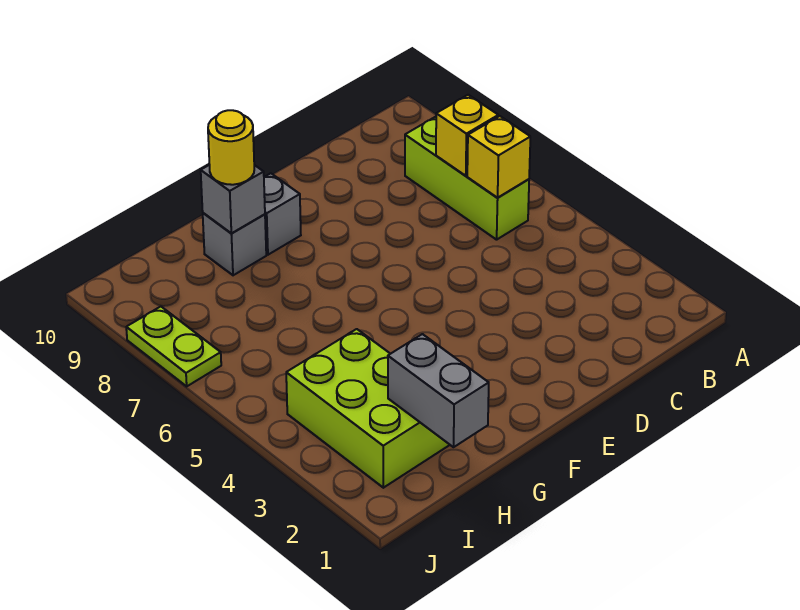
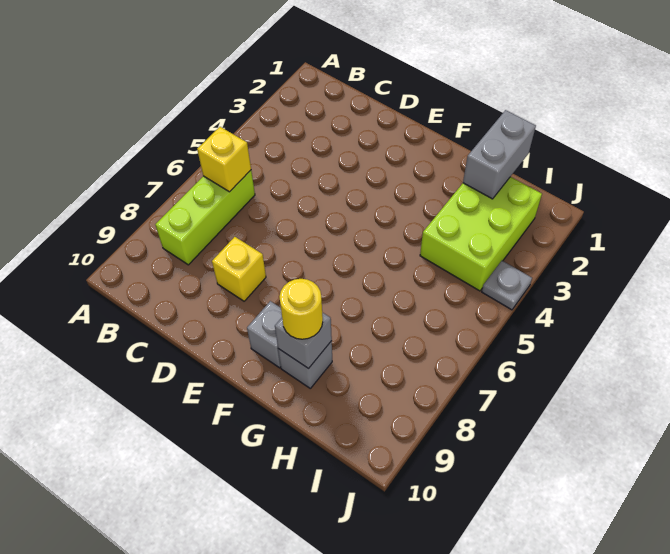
yellow brick B7 level 2 -> yellow brick D8 level 1
none -> grey plate J4 level 1
lime plate J7:J8 level 1 -> none

